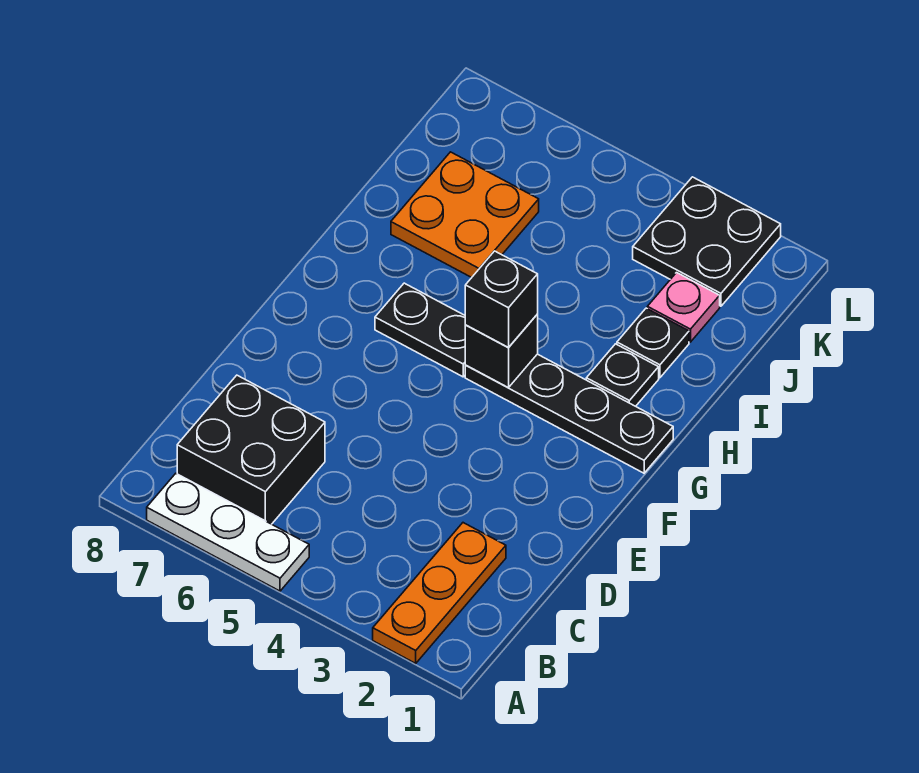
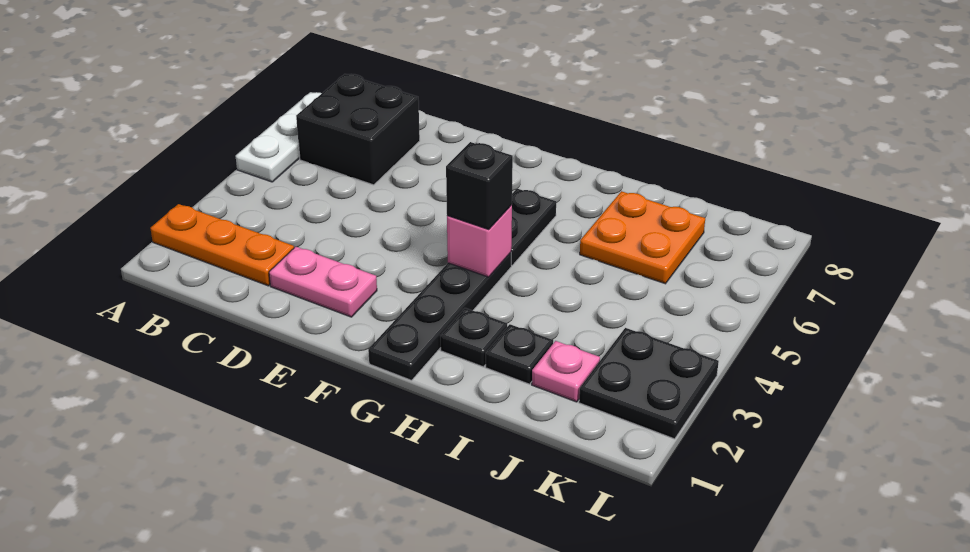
none -> pink plate D2:E2 level 1
black brick G4 level 2 -> pink brick G4 level 2

